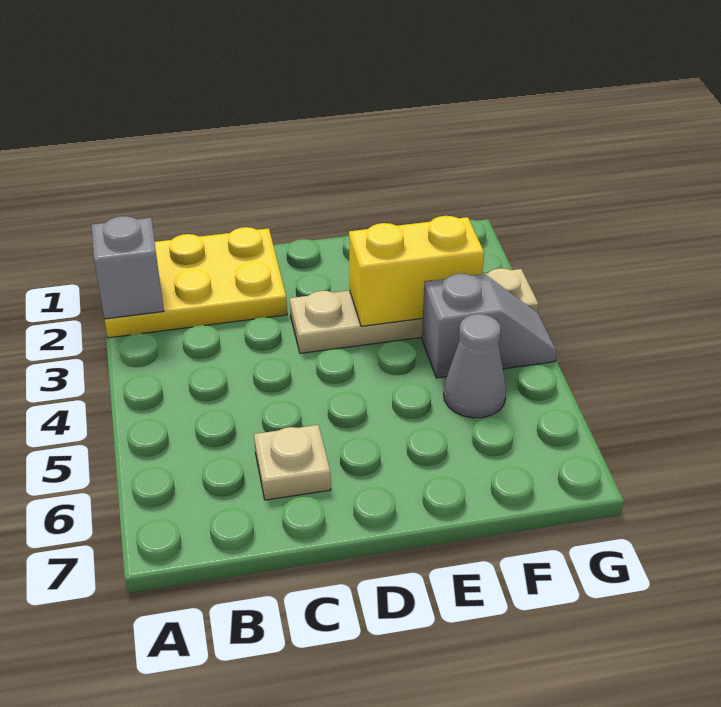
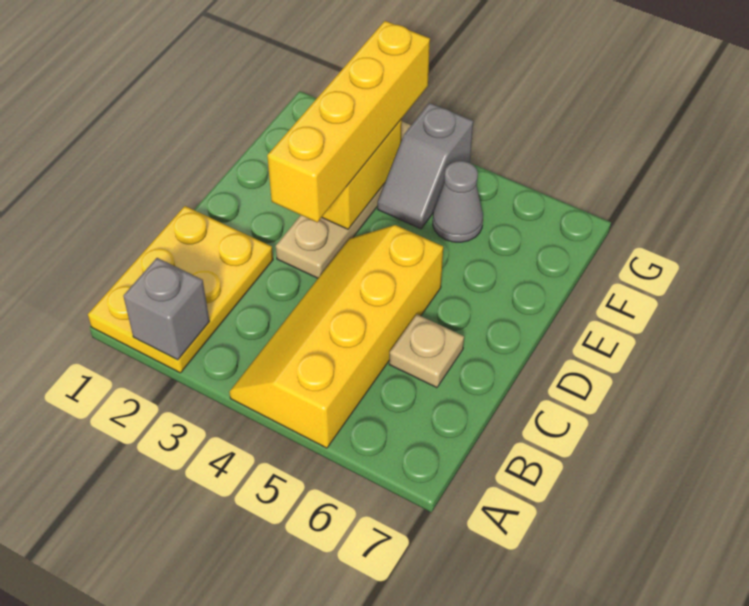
none -> yellow slope A4:D5 level 1 top 5
none -> yellow brick D3:G3 level 3
grey slope F4:G4 level 1 top F -> grey slope F4:G4 level 1 top G

